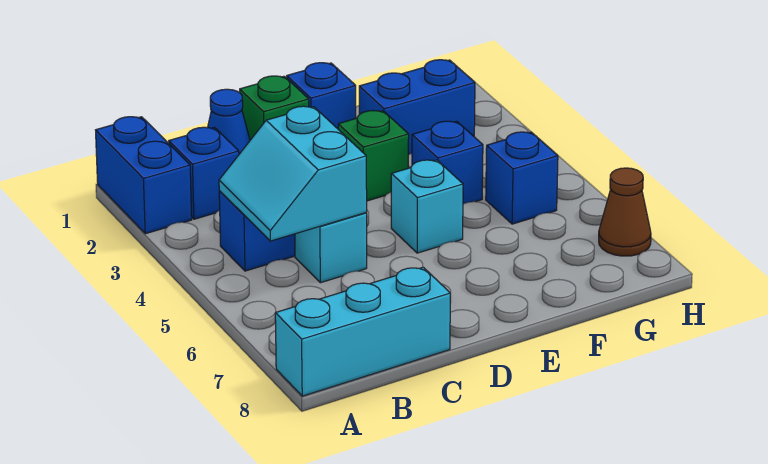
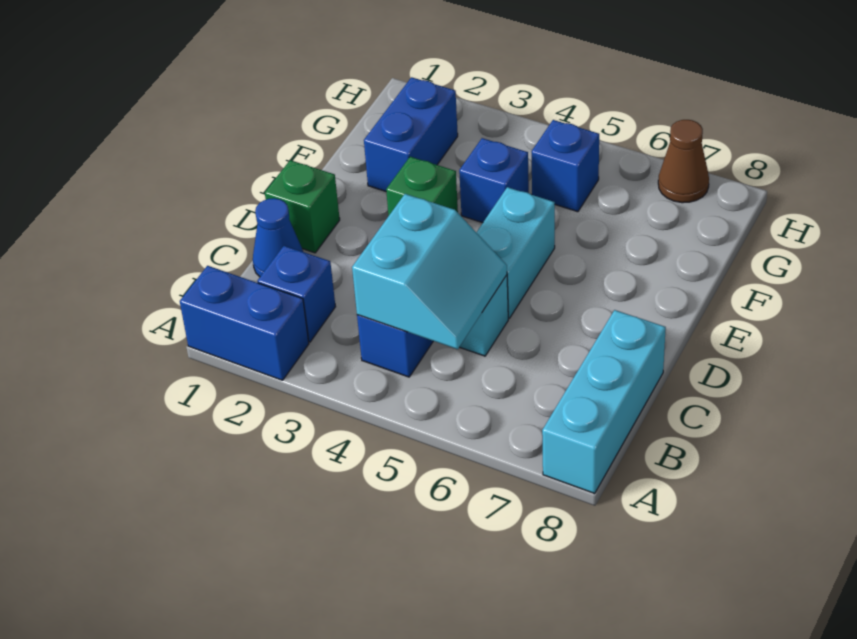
cyan slope B4:C5 level 2 top C -> cyan slope B4:C5 level 2 top 4
blue brick E1 level 1 -> none
cyan brick E5 level 1 -> cyan brick D5:E5 level 1

